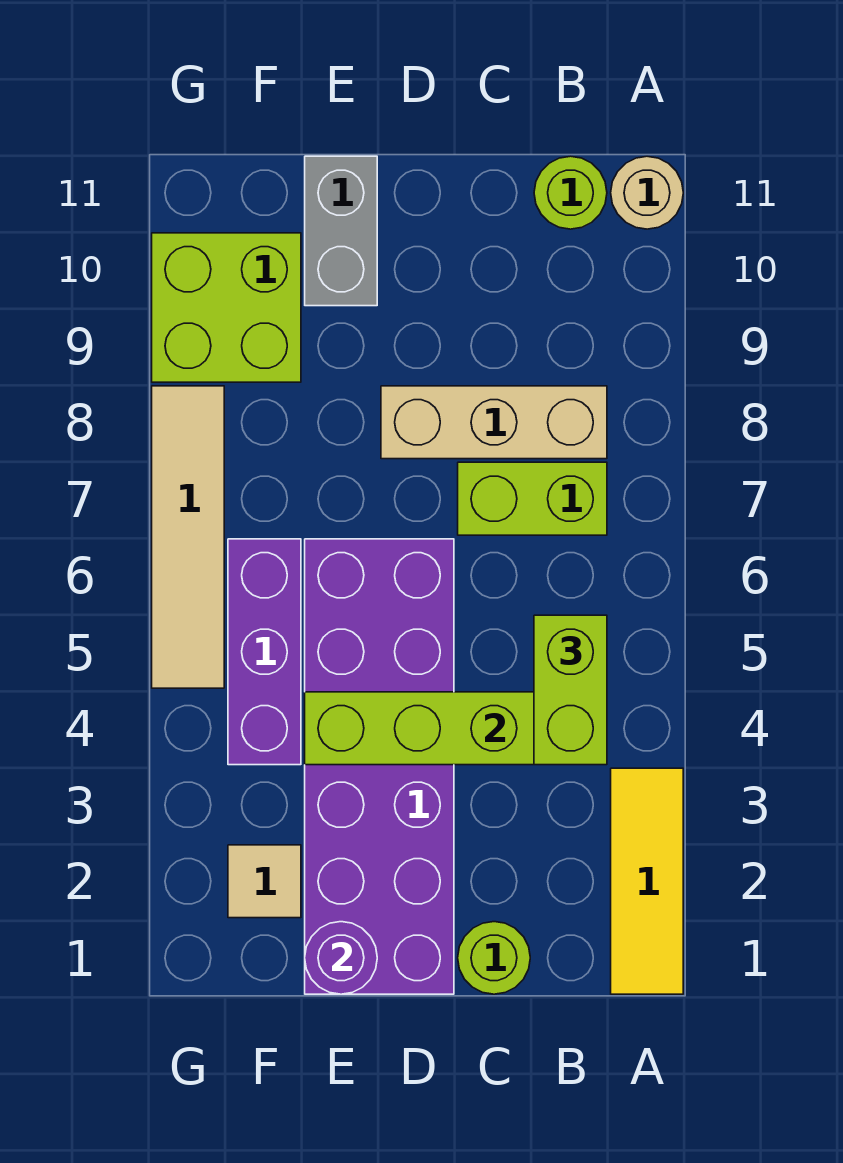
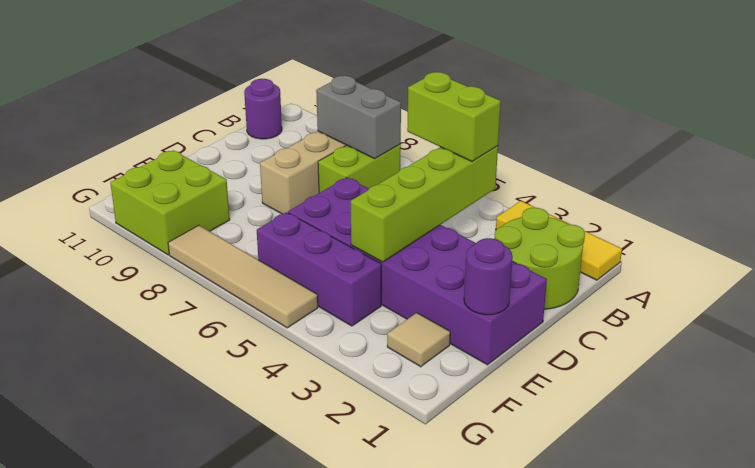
tan round brick A11 level 1 -> none
lime round brick B11 level 1 -> purple round brick B11 level 1
lime round brick C1 level 1 -> lime round brick B1:C2 level 1
grey brick E10:E11 level 1 -> grey brick B7:B8 level 2

